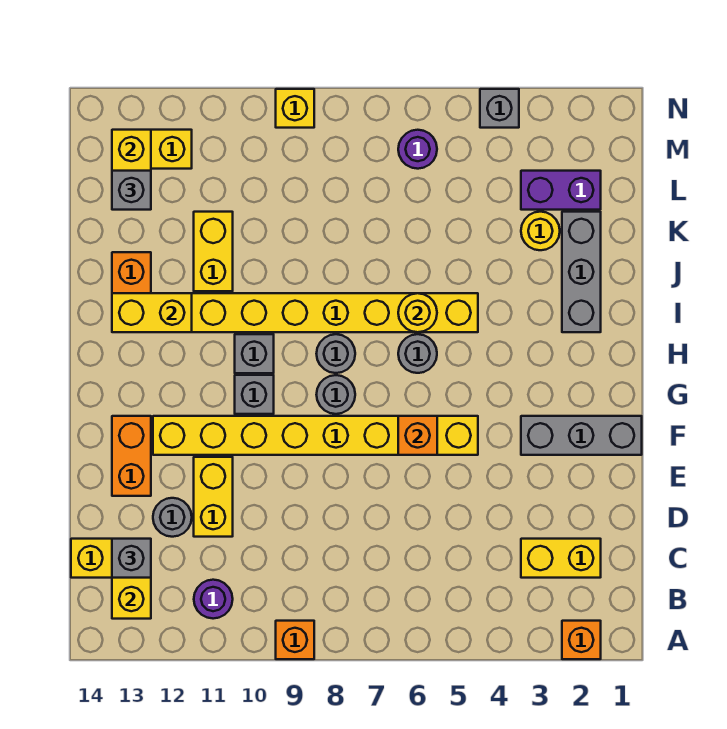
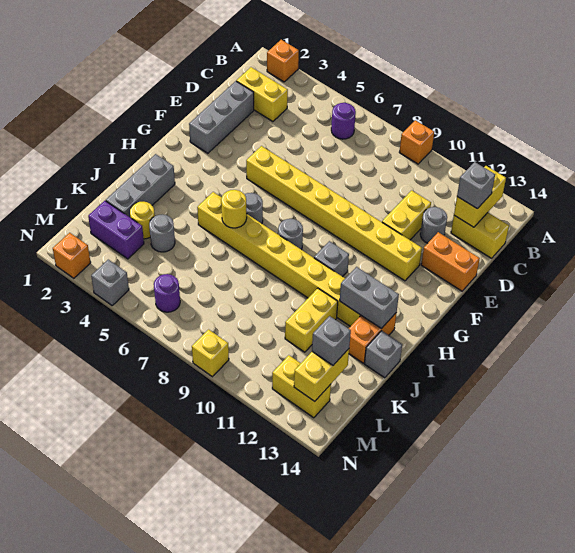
purple round brick B11 level 1 -> purple round brick B6 level 1
orange brick E13:F13 level 1 -> orange brick E13:E14 level 1
grey brick F1:F3 level 1 -> grey brick D2:F2 level 1
orange brick F6 level 2 -> orange brick N2 level 1
grey round brick G8 level 1 -> grey round brick K4 level 1
grey brick G10 level 1 -> grey brick J14 level 1
yellow brick I12:I13 level 2 -> grey brick I12:I13 level 2

